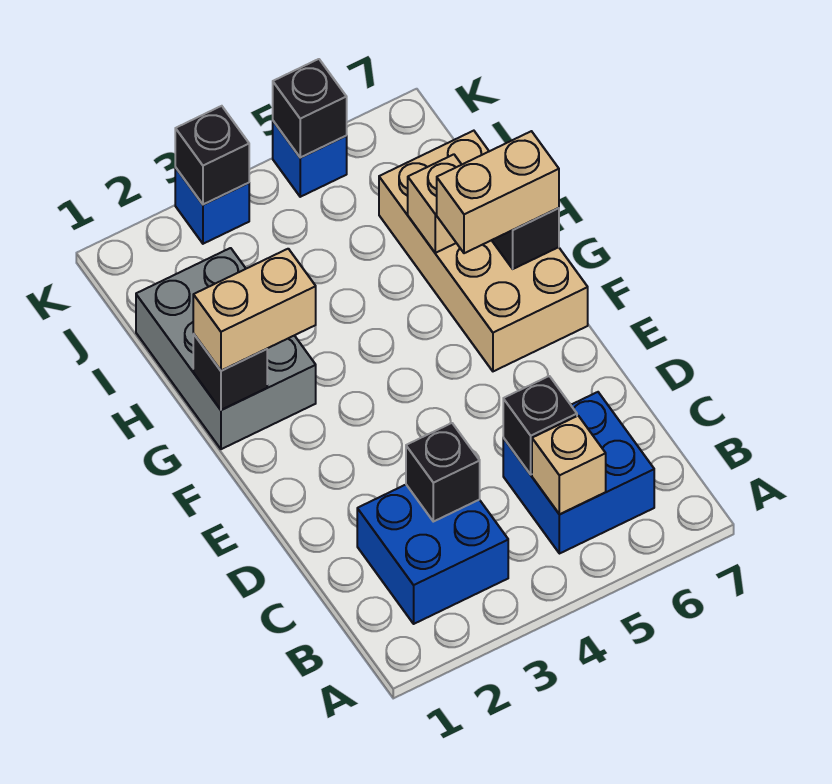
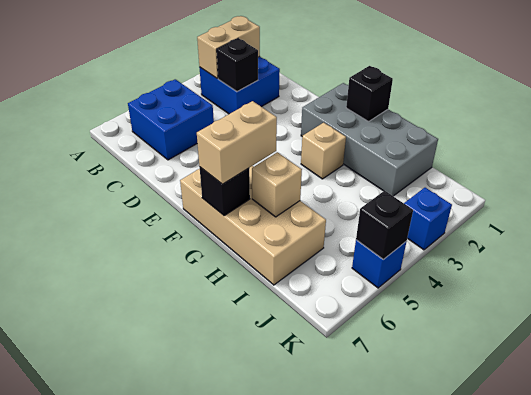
tan brick B5 level 2 -> tan brick G3 level 1
black brick C5 level 2 -> none
grey brick G1:I2 level 1 -> grey brick F1:I2 level 1
tan brick G1:G2 level 3 -> tan brick B2:B3 level 2
black brick K3 level 2 -> none

